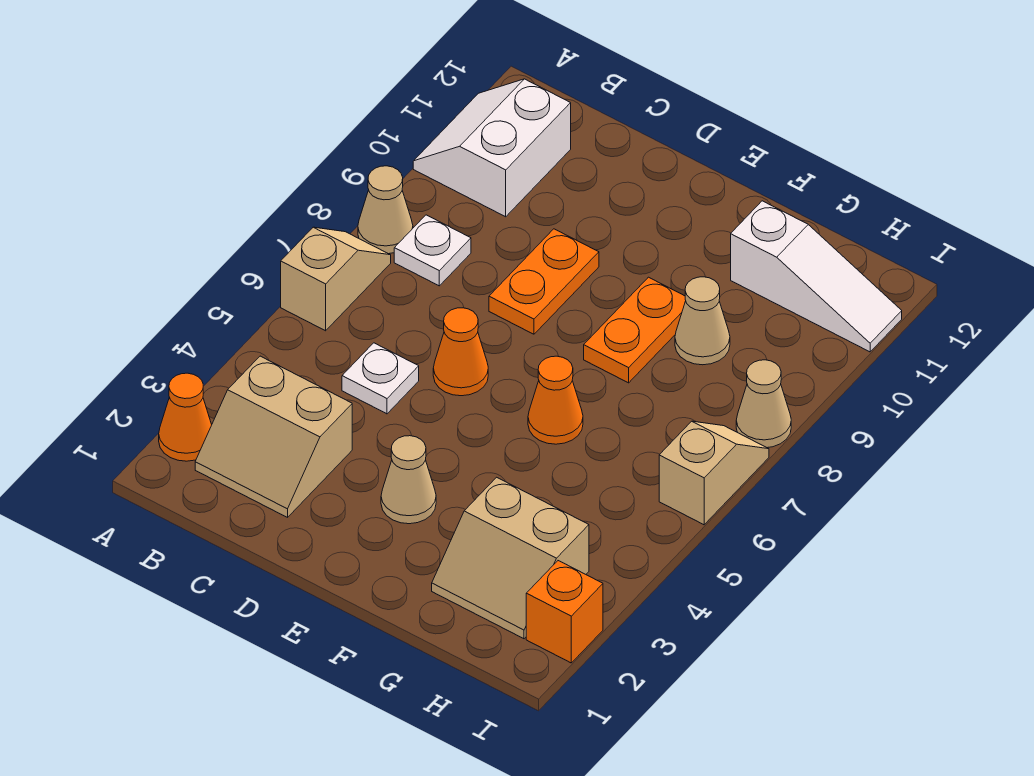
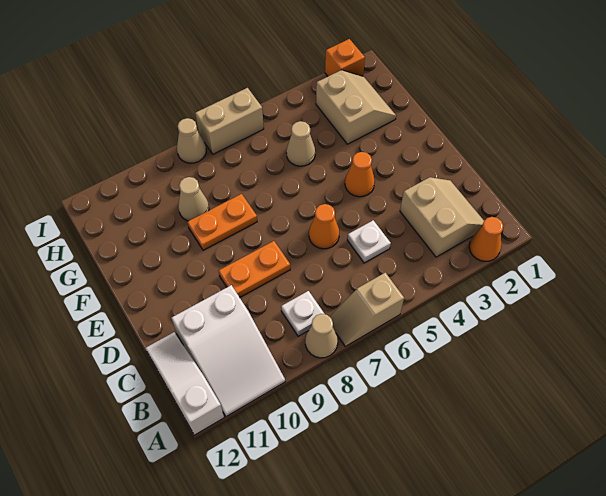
white slope A10:B11 level 1 top B -> white slope A10:C11 level 1 top C
tan cone E3 level 1 -> tan cone G5 level 1
orange cone F6 level 1 -> orange cone E4 level 1
white slope G11:I11 level 1 top G -> white slope A12:C12 level 1 top A
tan slope I6:I7 level 1 top 6 -> tan brick I6:I7 level 1

